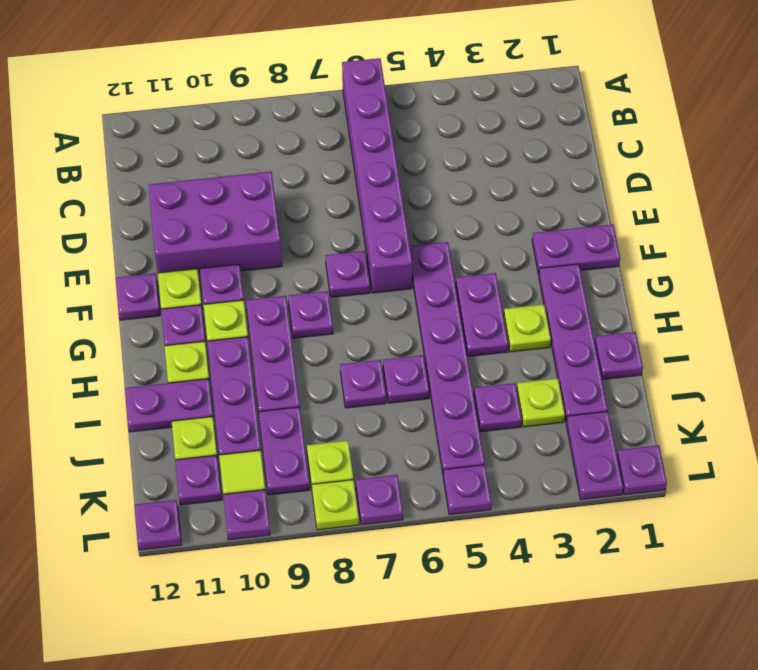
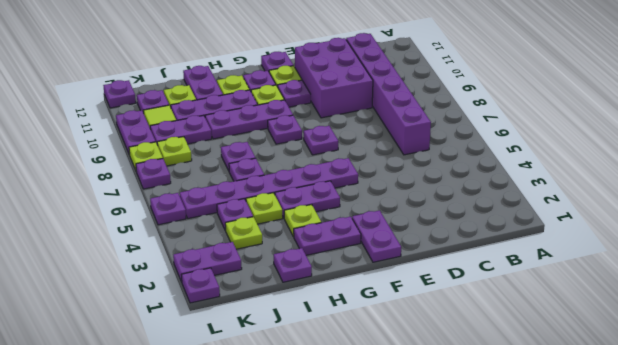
purple brick A6:F6 level 1 -> purple brick C6:C11 level 1
purple plate G2:J2 level 1 -> purple plate G2:H2 level 1
none -> lime plate I4 level 1
purple plate L10 level 1 -> purple plate L9:L10 level 1

